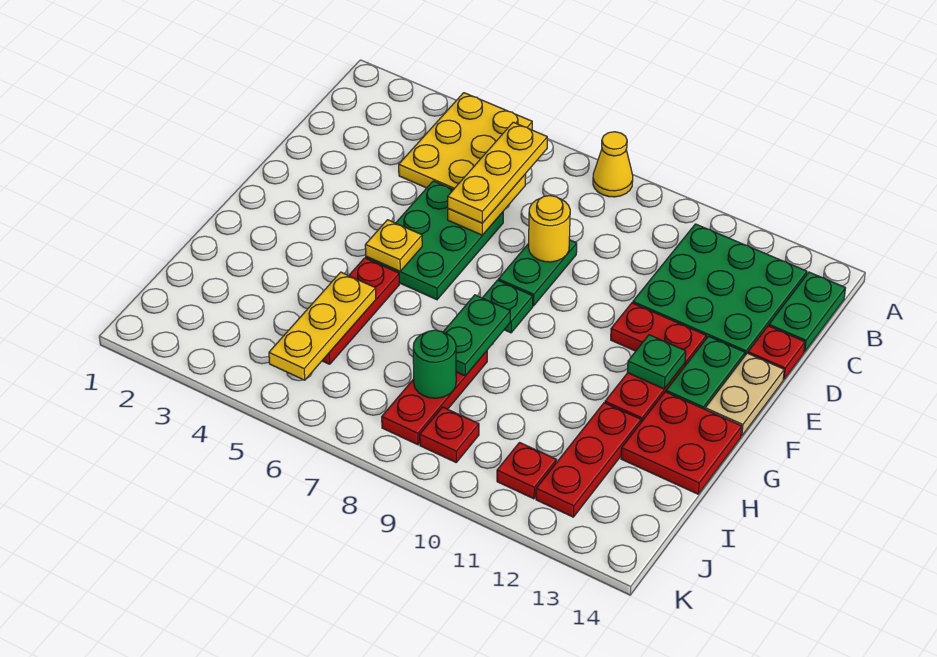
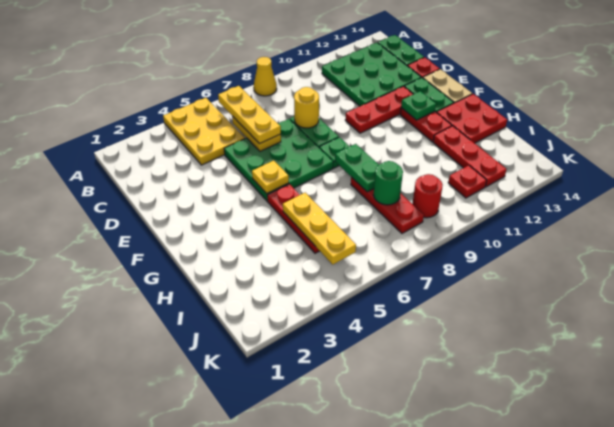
green plate D5:F6 level 1 -> green plate D5:F7 level 1
red plate E11:E12 level 1 -> red plate E10:E12 level 1
red plate J9 level 1 -> red round brick J9 level 1

